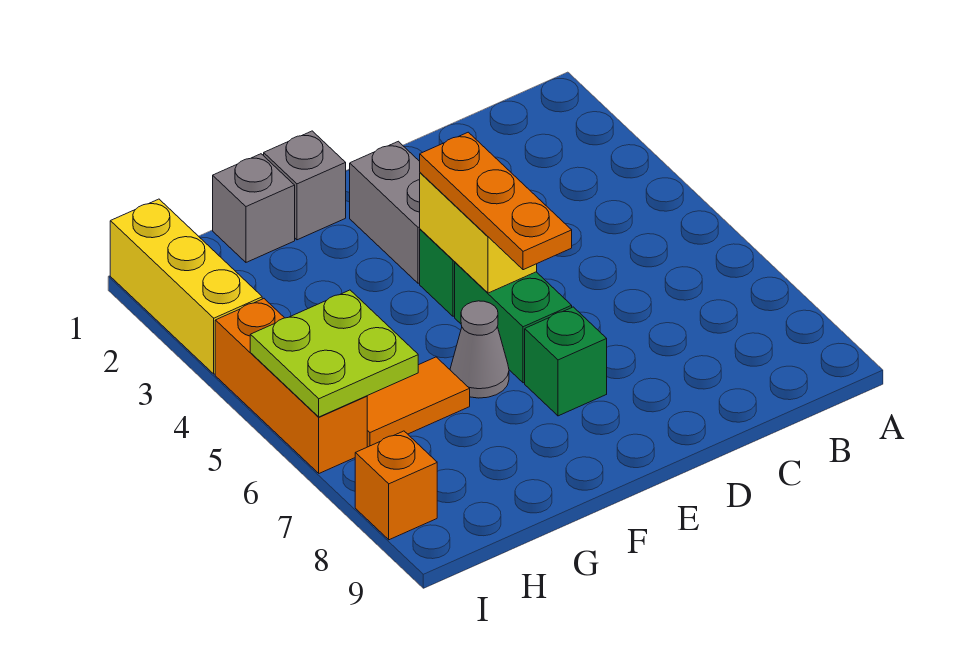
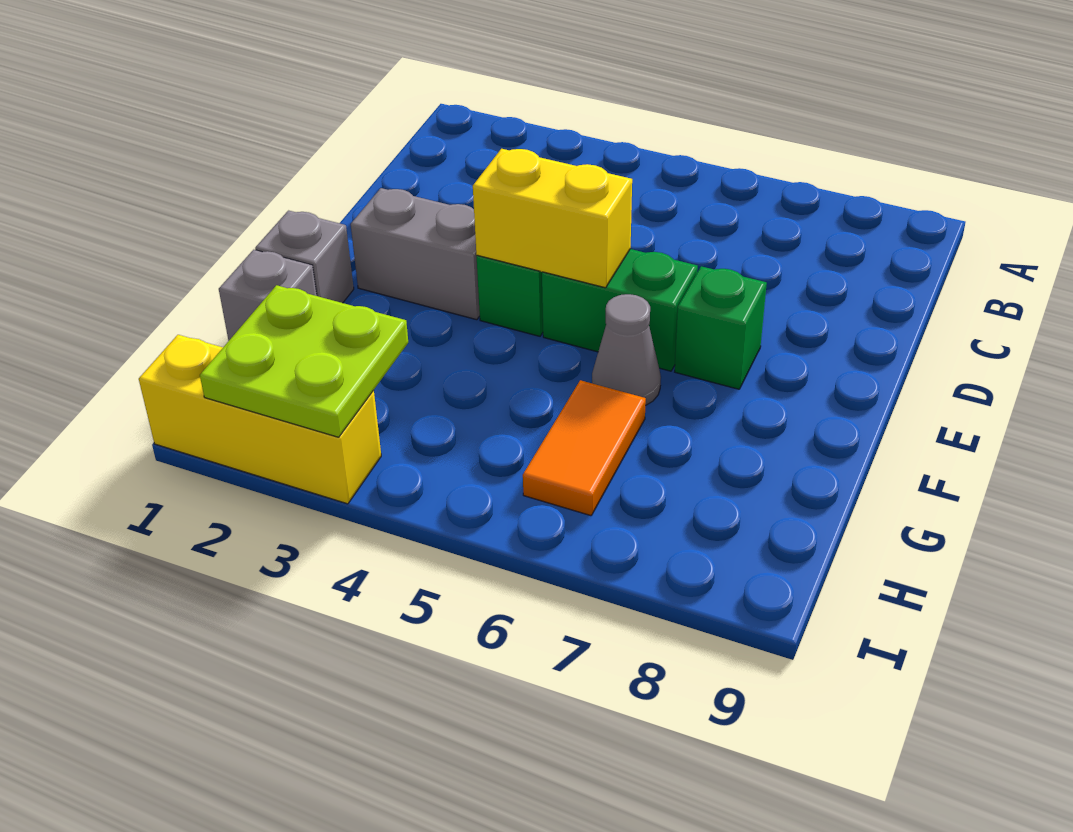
orange plate E4:E6 level 3 -> none
lime plate H5:I6 level 2 -> lime plate H2:I3 level 2
orange brick I4:I6 level 1 -> none
orange brick I8 level 1 -> none

